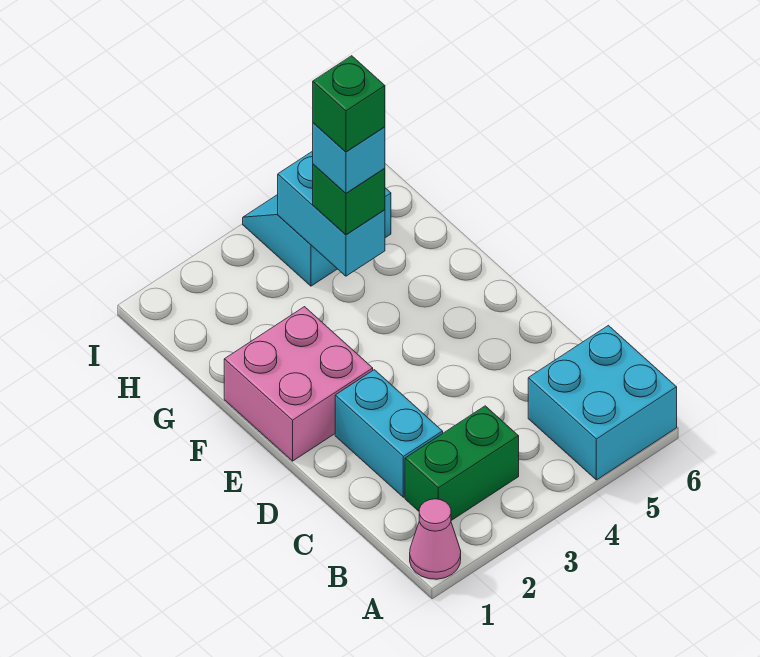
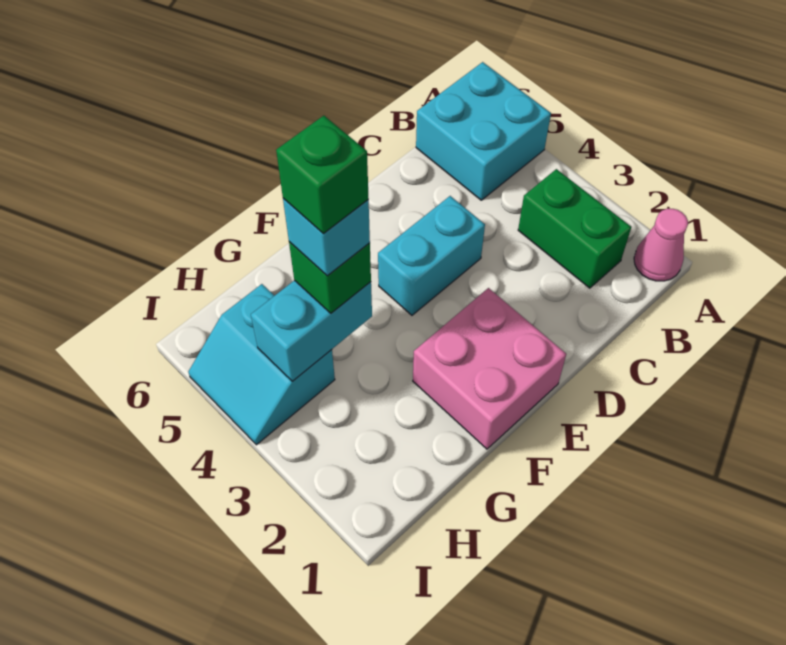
cyan brick C2:D2 level 1 -> cyan brick D4:E4 level 1

